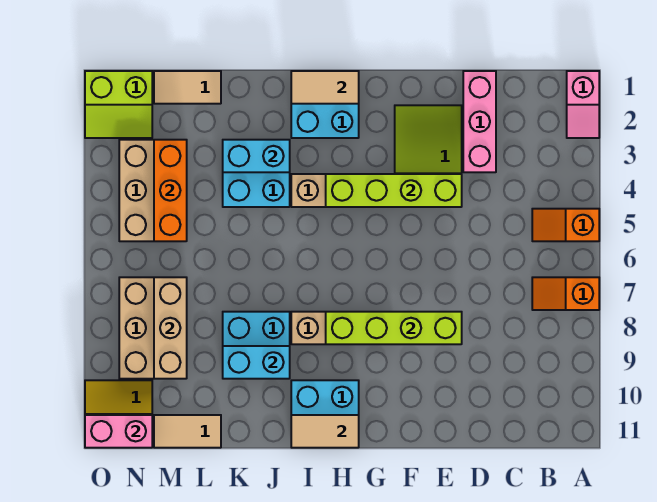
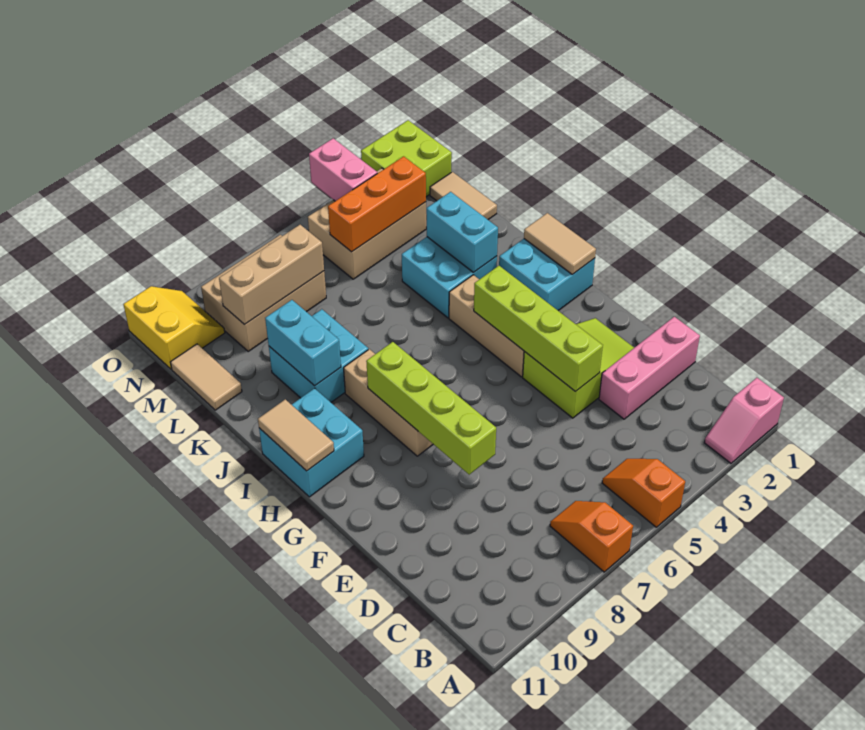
lime slope N1:O2 level 1 top 1 -> lime brick N1:O2 level 1
pink brick N11:O11 level 2 -> pink brick N4:O4 level 2

